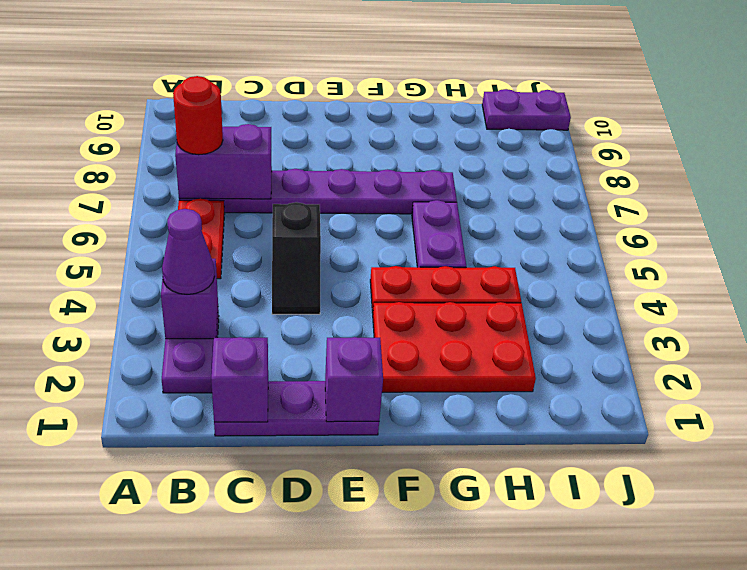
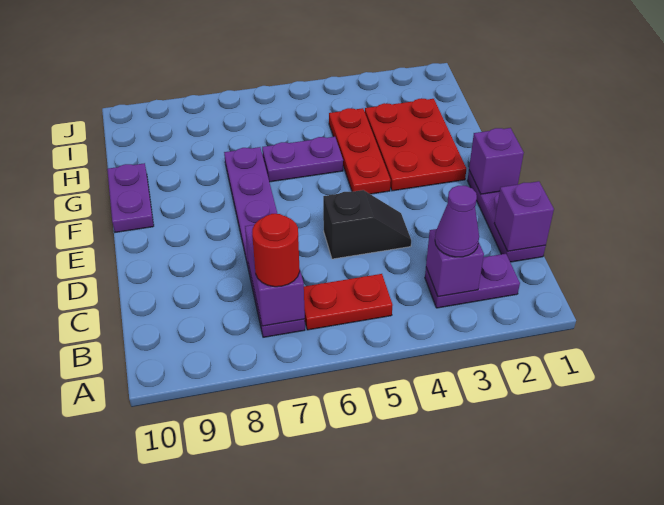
purple plate I10:J10 level 1 -> purple plate F10:G10 level 1

